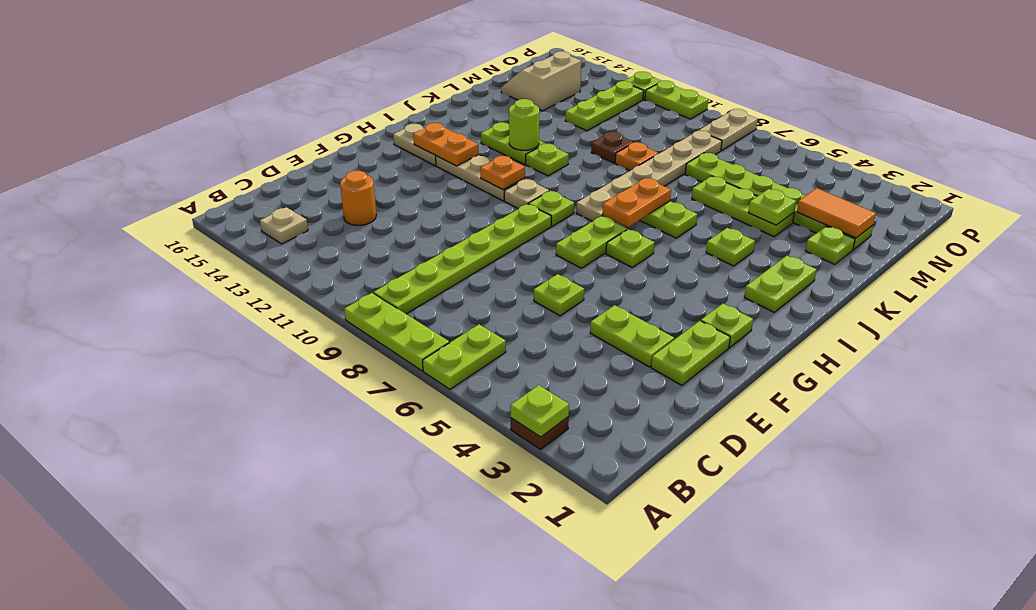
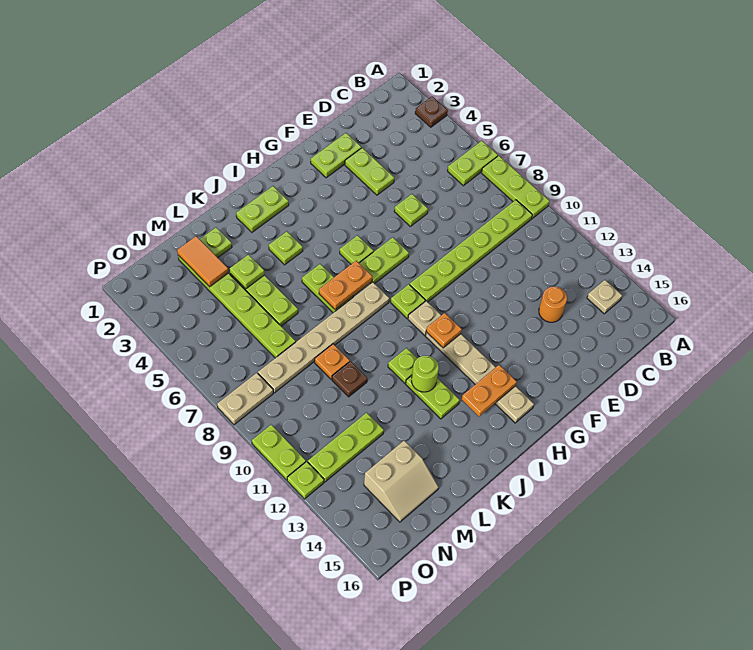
lime plate A3 level 2 -> none
lime plate G2 level 1 -> none
orange plate H13:H14 level 2 -> orange plate H14:I14 level 2

